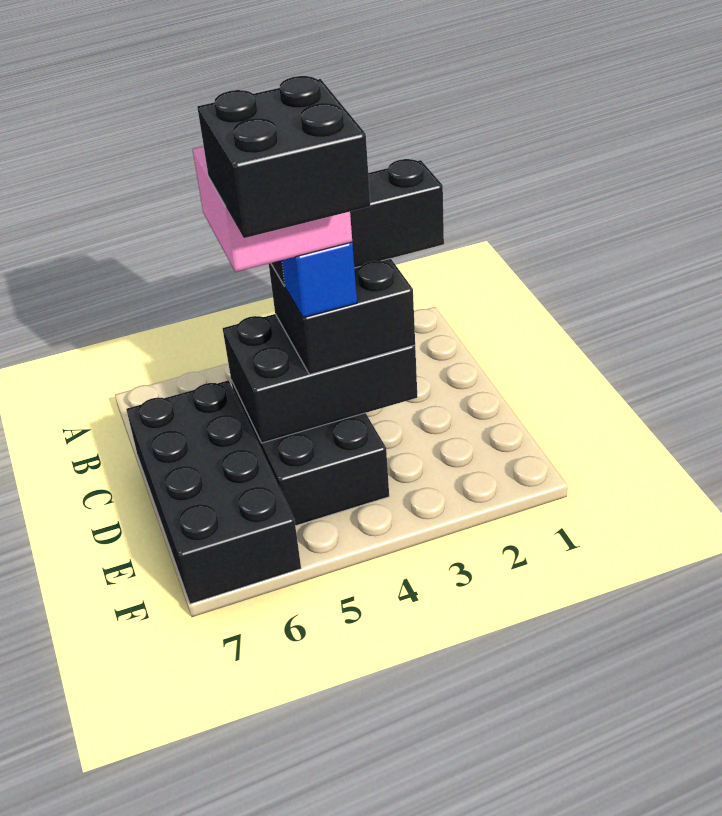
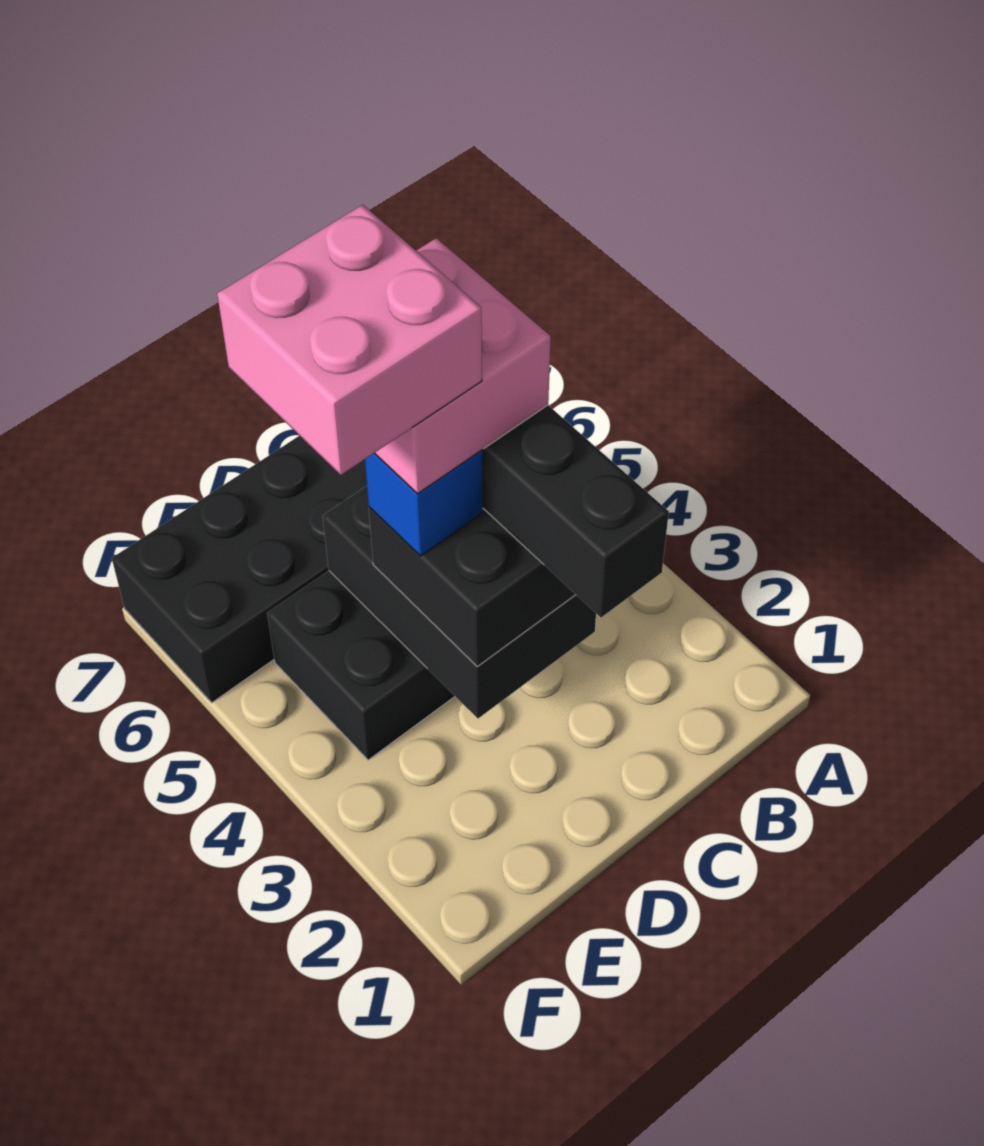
black brick D4:E5 level 6 -> pink brick D4:E5 level 6

